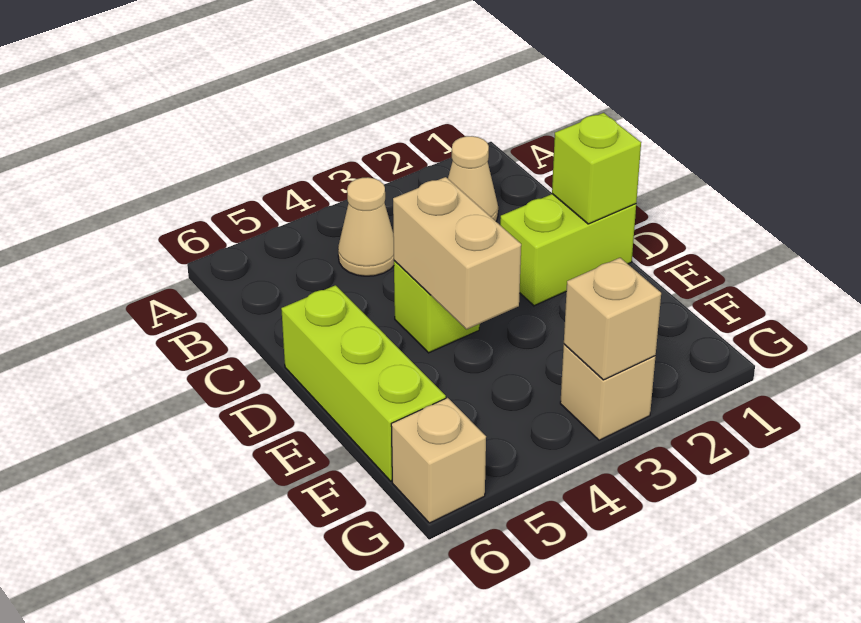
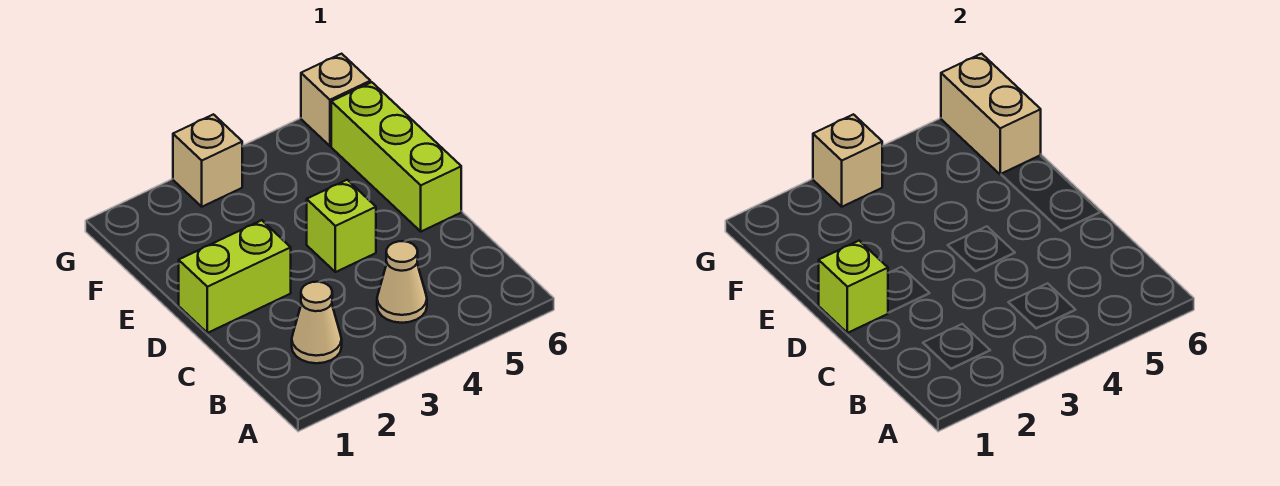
tan brick D4:E4 level 2 -> tan brick F6:G6 level 2

